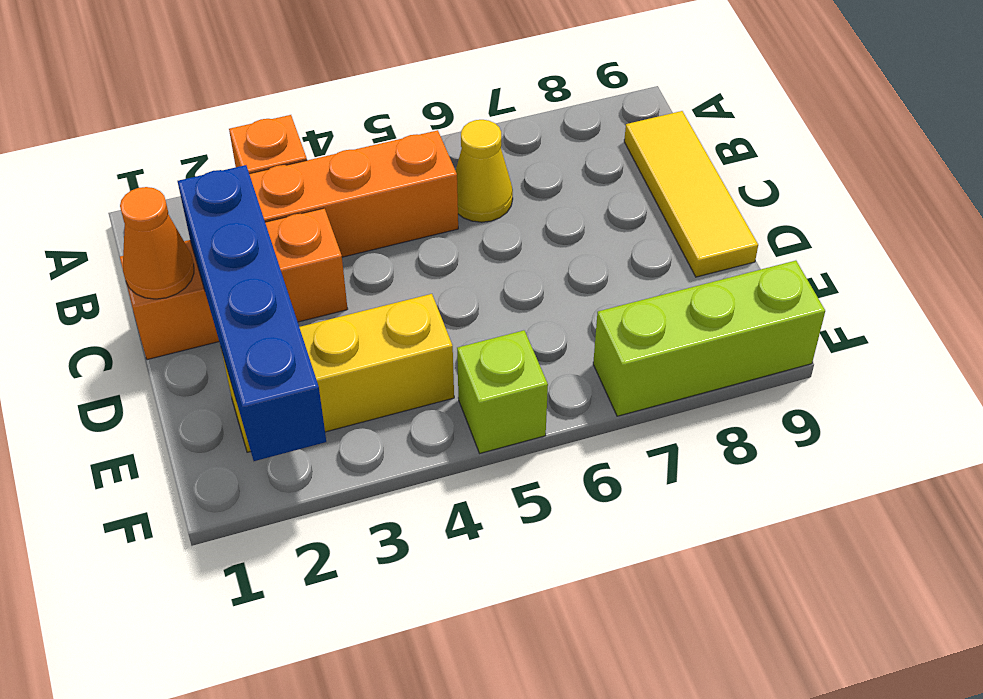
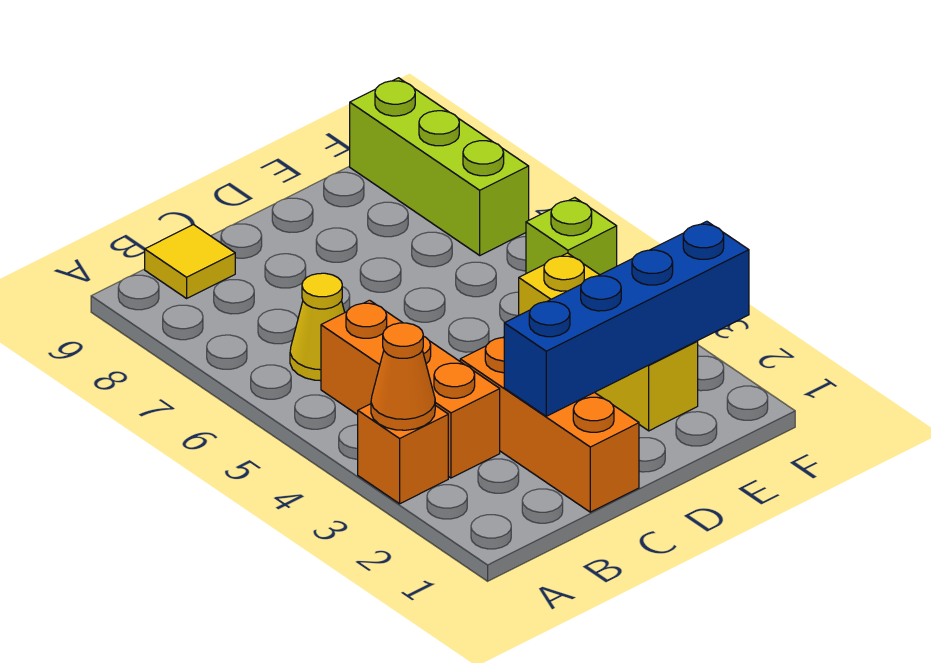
yellow tile B9:D9 level 1 -> yellow tile B9 level 1
orange cone C1 level 2 -> orange cone A3 level 2

